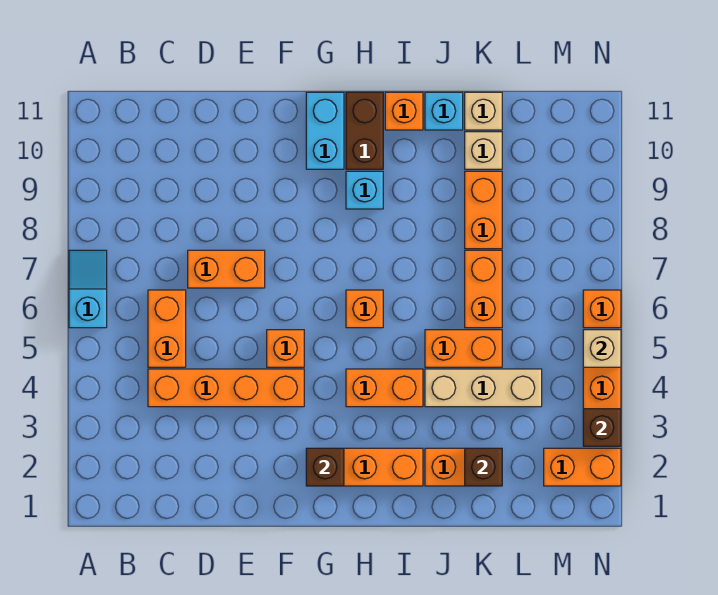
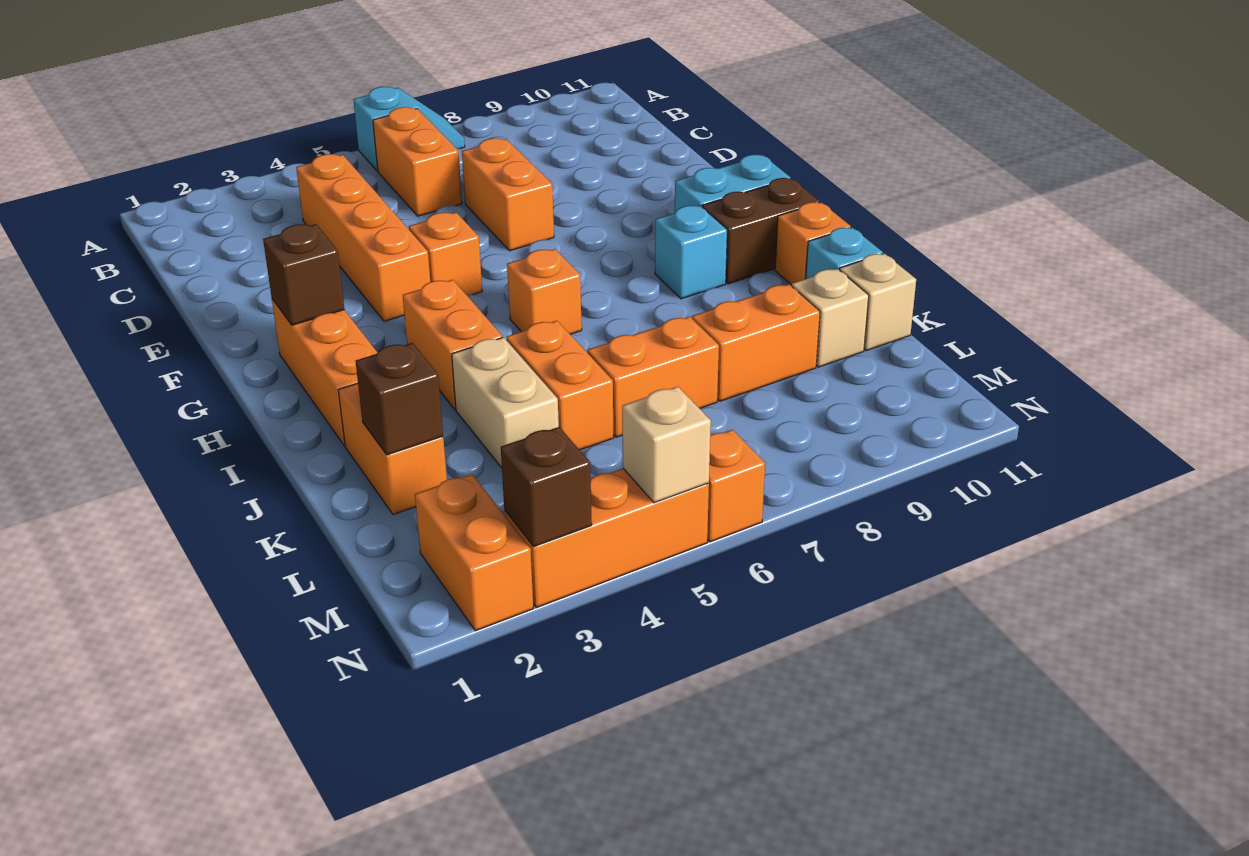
orange brick C5:C6 level 1 -> orange brick B6:C6 level 1
tan brick J4:L4 level 1 -> tan brick J4:K4 level 1

